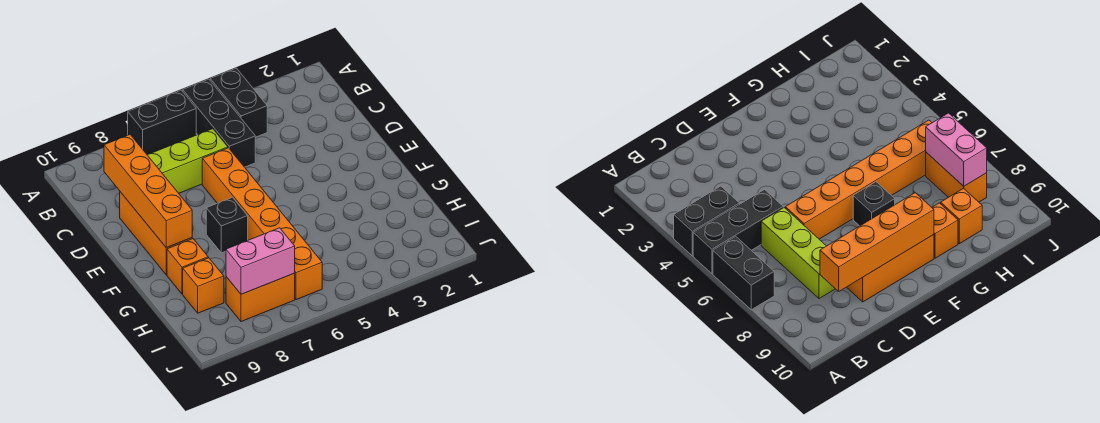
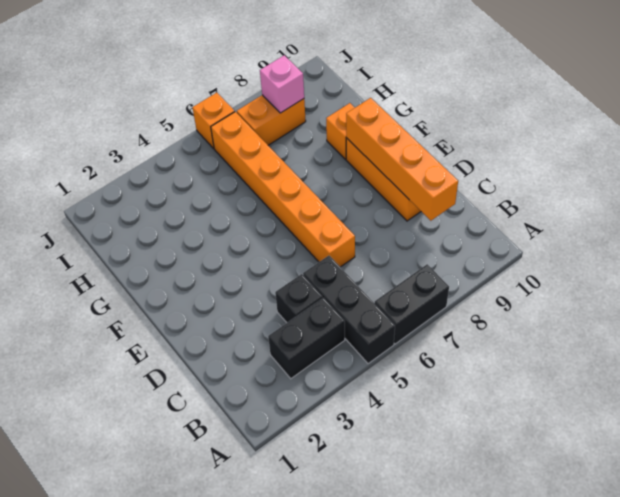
black brick A4:B4 level 1 -> black brick B3:B4 level 1
lime brick C6:C8 level 1 -> none
black brick F7 level 1 -> black brick C4 level 1
orange brick H9 level 1 -> orange brick J6 level 1
pink brick I7:I8 level 2 -> pink brick I8 level 2

